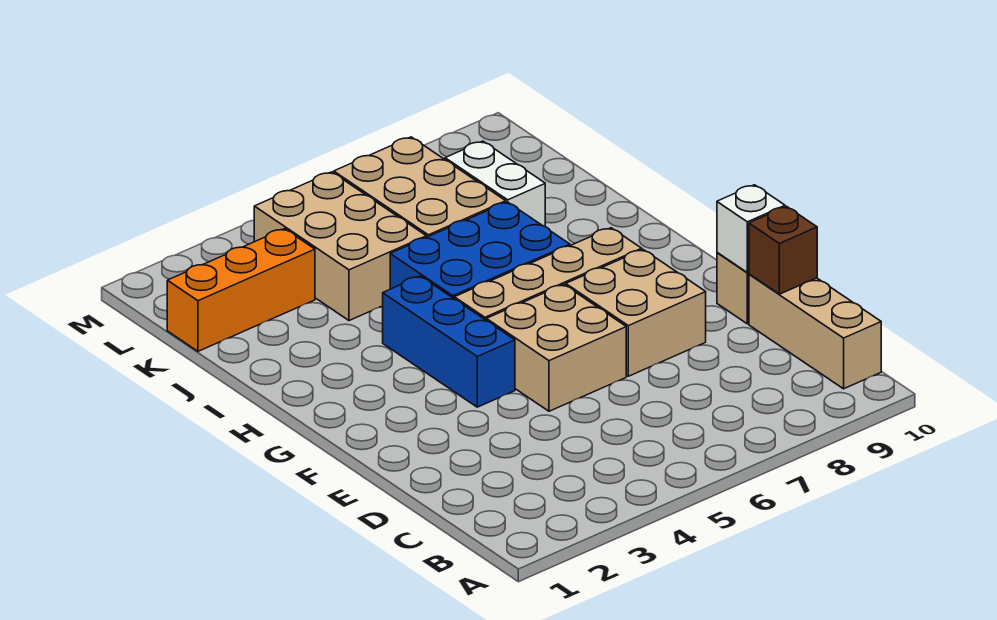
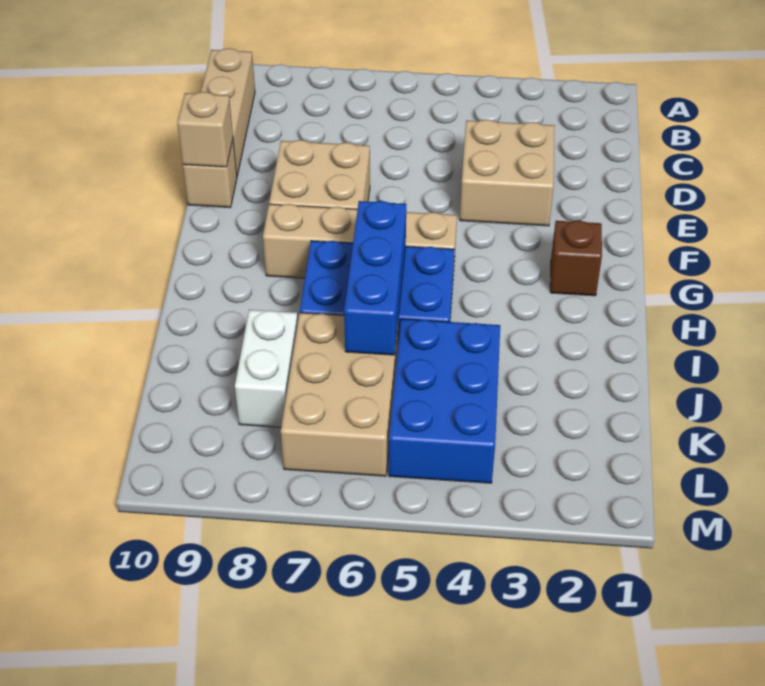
brown brick D10 level 2 -> brown brick G2 level 1
tan brick E5:F6 level 1 -> tan brick D3:E4 level 1
white brick E10 level 2 -> tan brick E10 level 2
blue brick F4:H4 level 1 -> blue brick H6:J6 level 2
tan brick J4:L5 level 1 -> blue brick J4:L5 level 1
orange brick K1:K3 level 1 -> none

